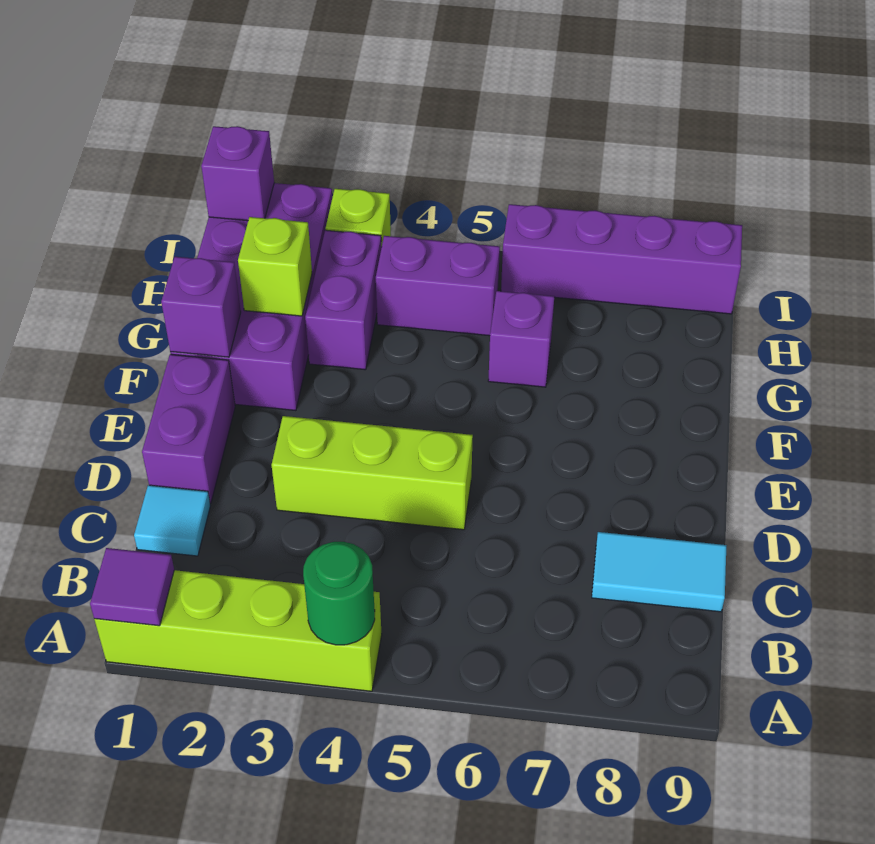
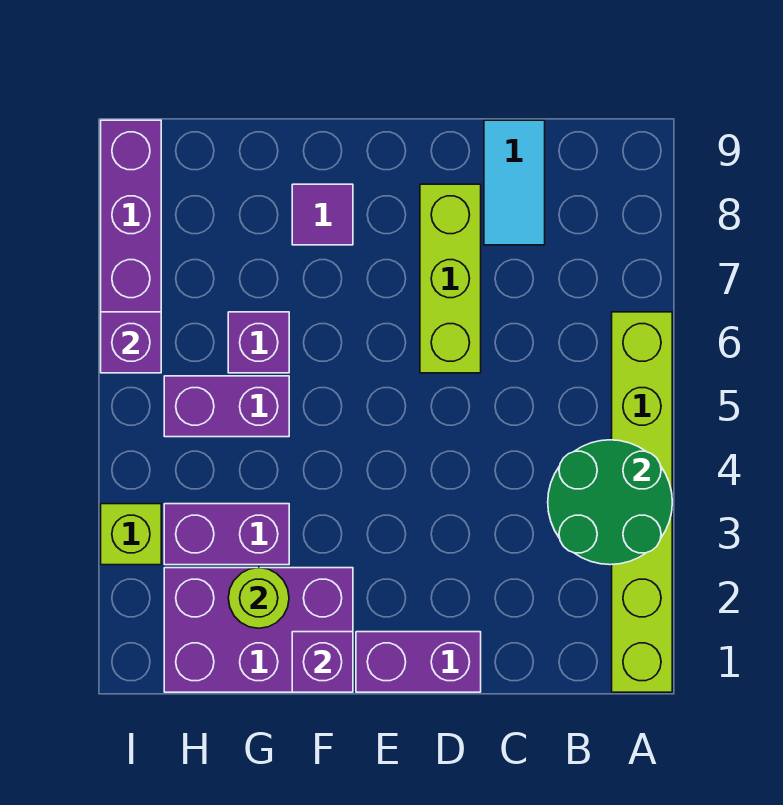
lime brick A1:A4 level 1 -> lime brick A1:A6 level 1
purple tile A1 level 2 -> purple tile F8 level 1
green round brick A4 level 2 -> green round brick A3:B4 level 2
cyan tile C1 level 1 -> none
lime brick D3:D5 level 1 -> lime brick D6:D8 level 1
purple brick F1:I2 level 1 -> purple brick F1:H2 level 1
lime brick G2 level 2 -> lime round brick G2 level 2
purple brick H4:H5 level 1 -> purple brick G5:H5 level 1
purple brick I1 level 2 -> purple brick I6 level 2

